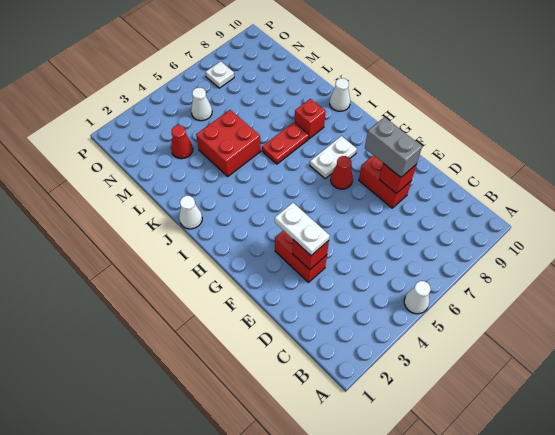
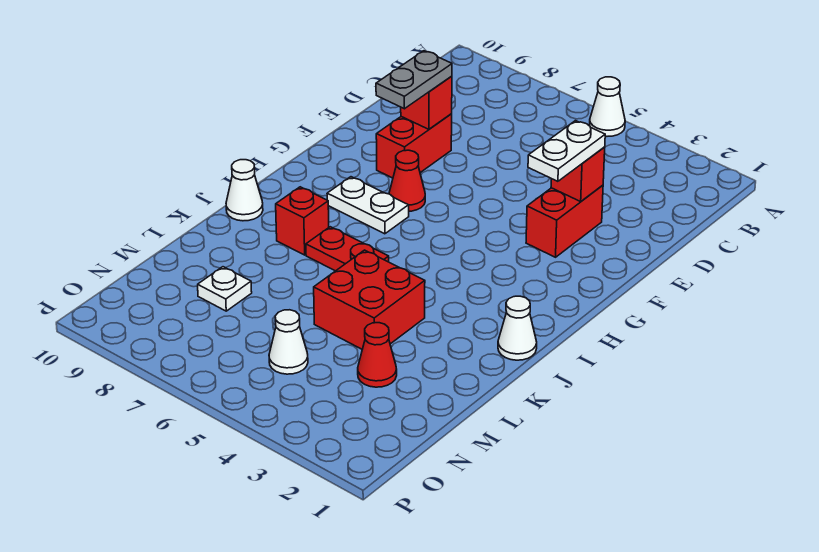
grey brick E8:F8 level 3 -> grey plate E8:F8 level 3
white plate O7 level 1 -> white plate M8 level 1

